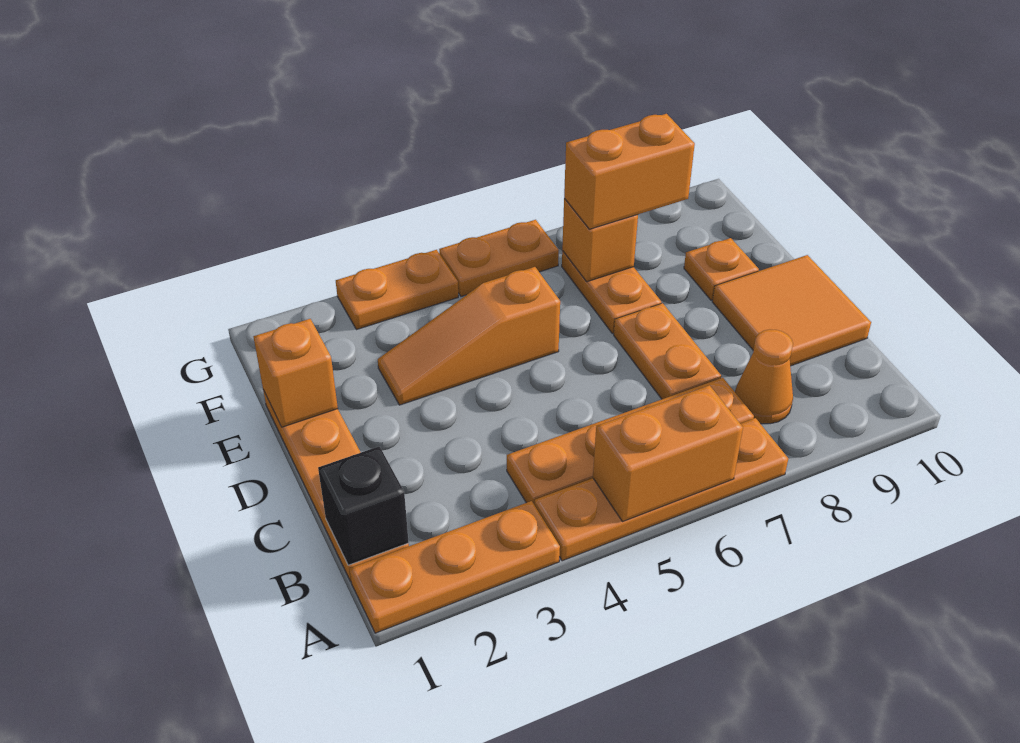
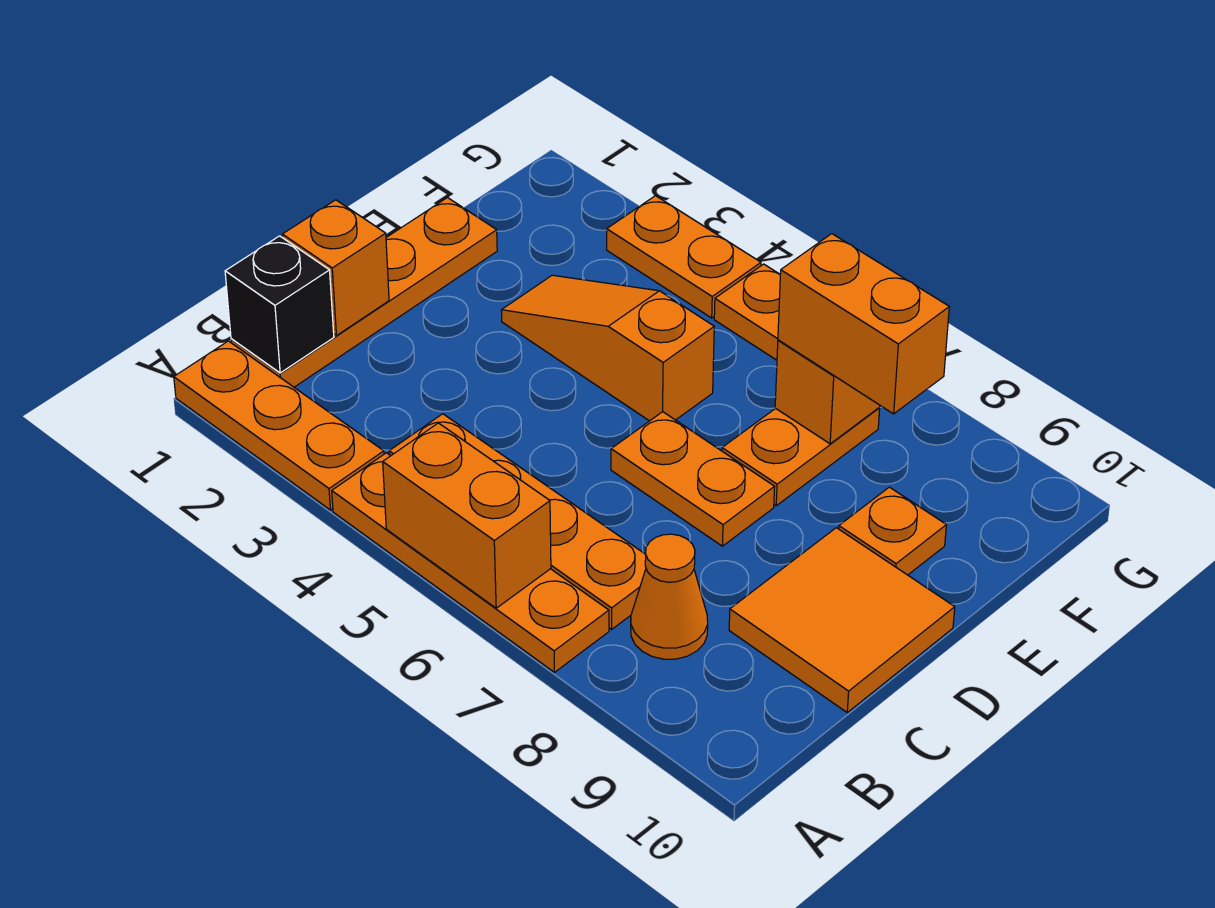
orange plate C7:D7 level 1 -> orange plate D6:D7 level 1
orange brick E1 level 2 -> orange brick C1 level 2

